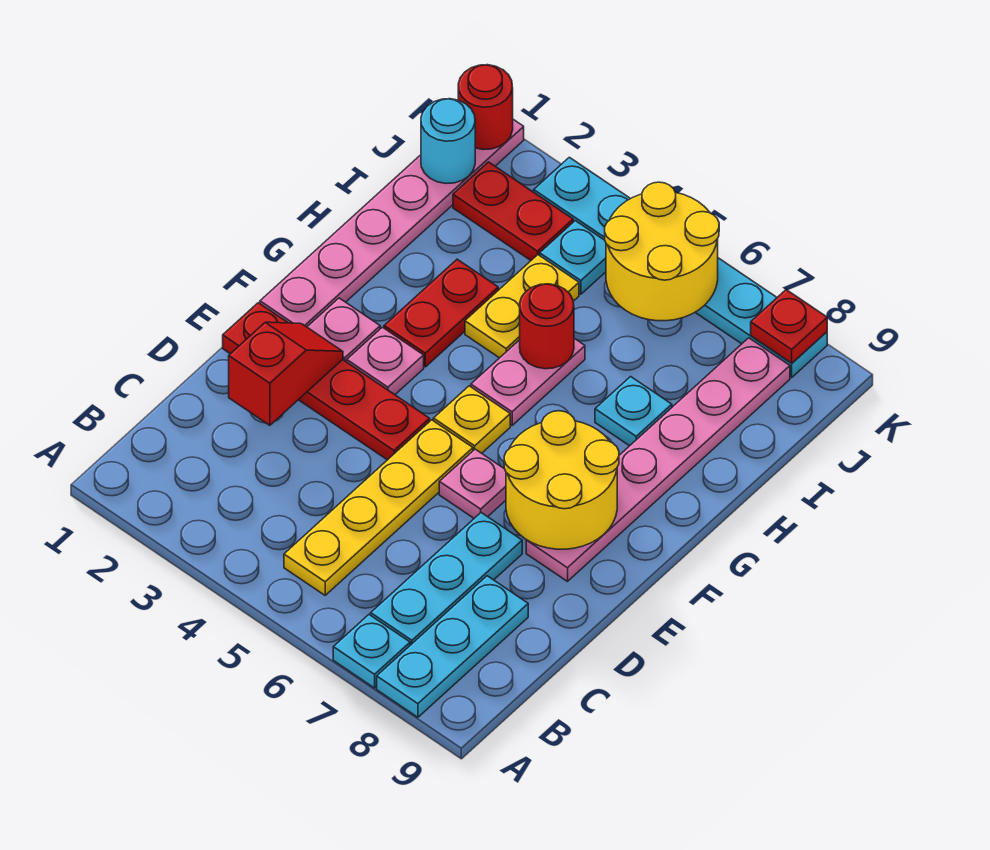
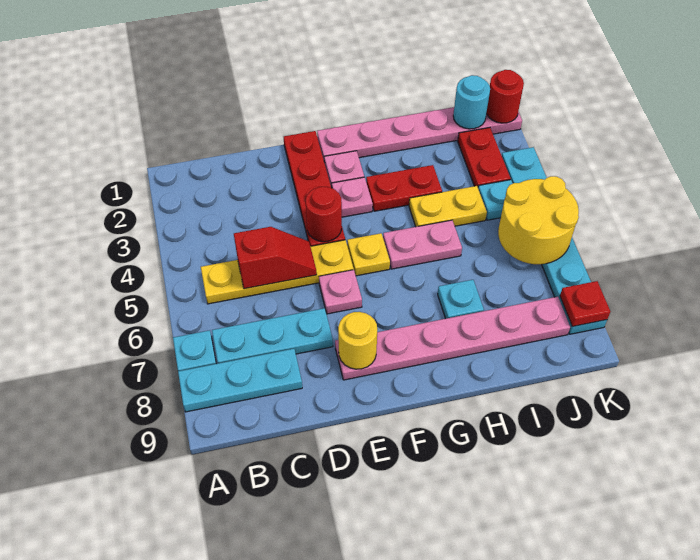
red slope D2:E2 level 2 top D -> red slope C5:D5 level 2 top C
yellow round brick E7:F8 level 2 -> yellow round brick E8 level 2
red round brick H5 level 2 -> red round brick E4 level 2

